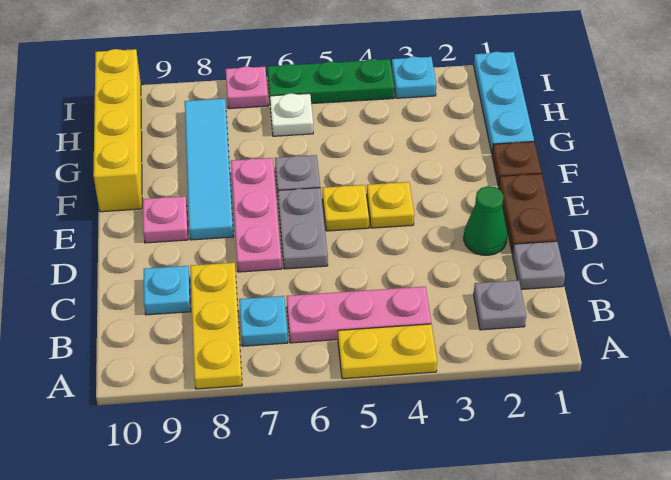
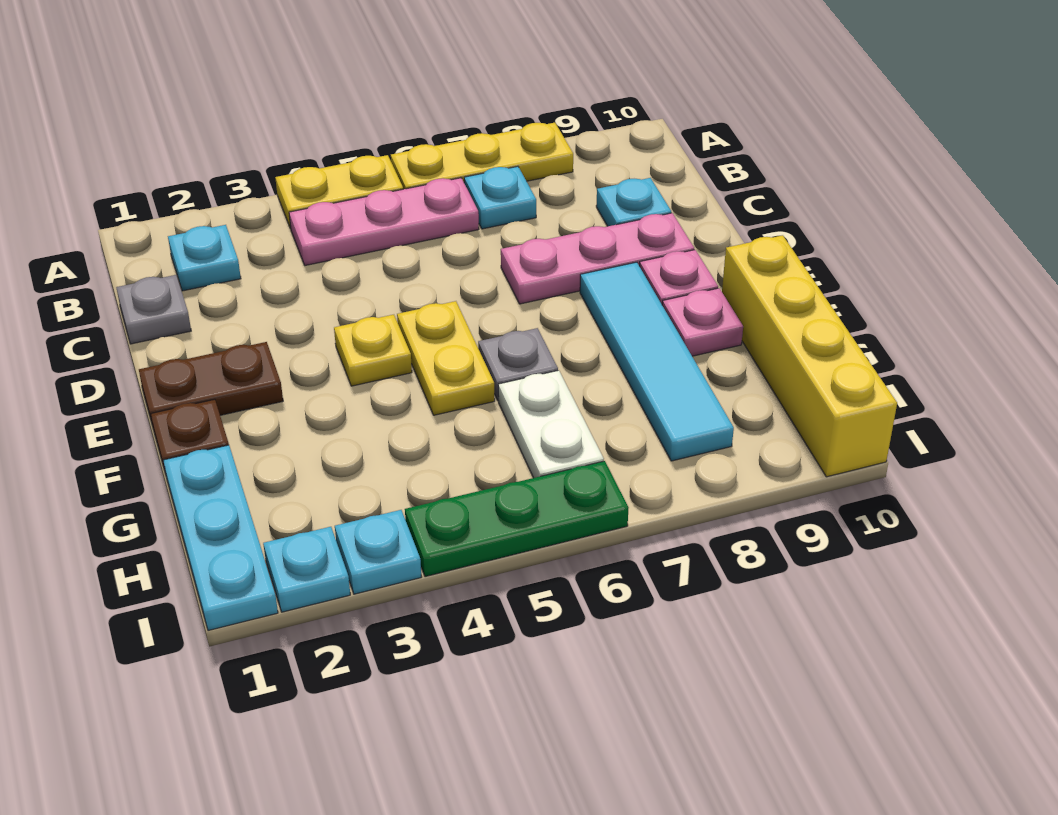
yellow plate A8:C8 level 1 -> yellow plate A6:A8 level 1
grey plate B2 level 1 -> cyan plate B2 level 1
brown plate D1:E1 level 1 -> brown plate E1:E2 level 1
green cone D2 level 1 -> none
grey plate D6:E6 level 1 -> none
pink plate D7:F7 level 1 -> pink plate D7:D9 level 1
yellow plate E5 level 1 -> yellow plate E5:F5 level 1
white plate H6 level 1 -> white plate G6:H6 level 1
none -> cyan plate I2 level 1
pink plate I7 level 1 -> pink plate F9 level 1

